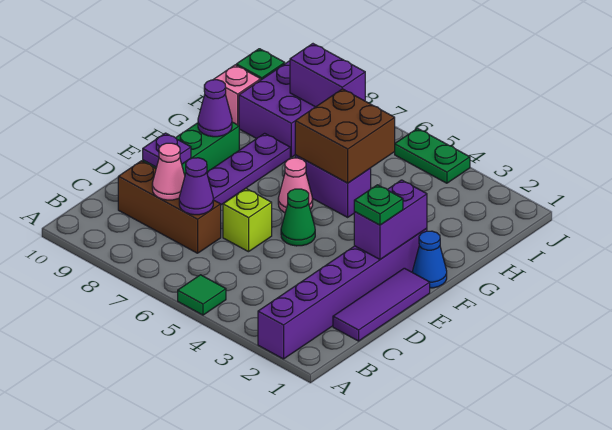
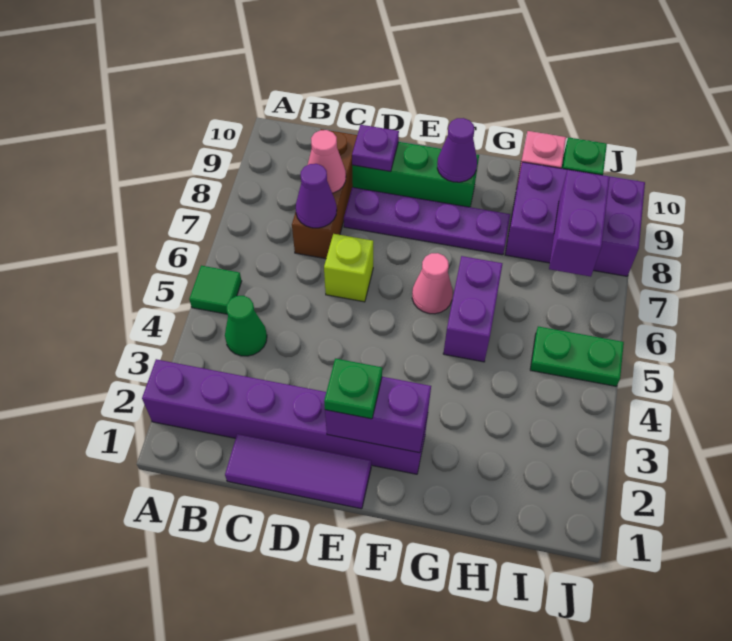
green cone E5 level 1 -> green cone B4 level 1
blue cone F1 level 1 -> none
brown brick G5:H6 level 2 -> none
green plate J4:J5 level 1 -> green plate I5:J5 level 1

